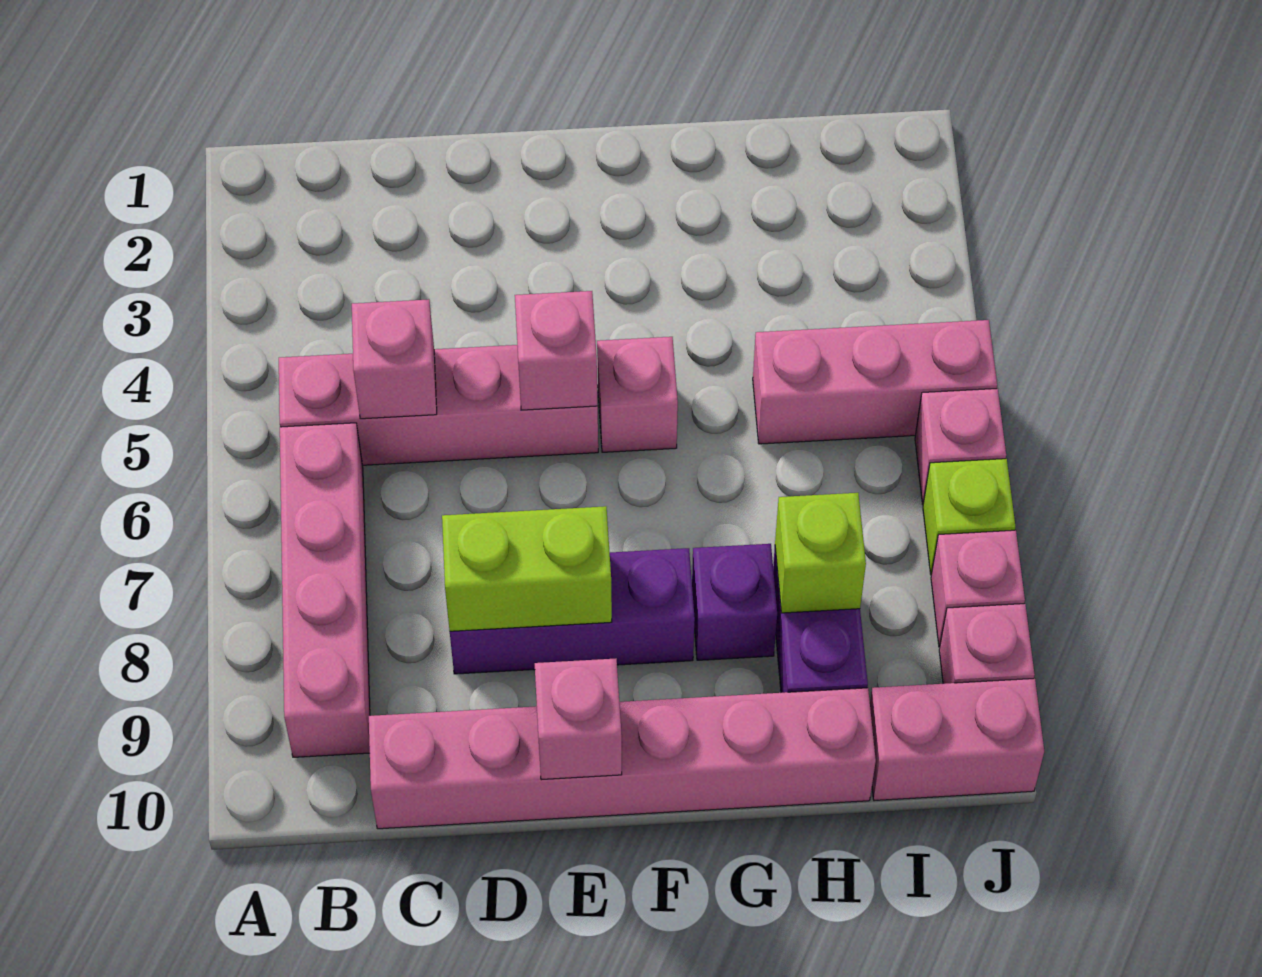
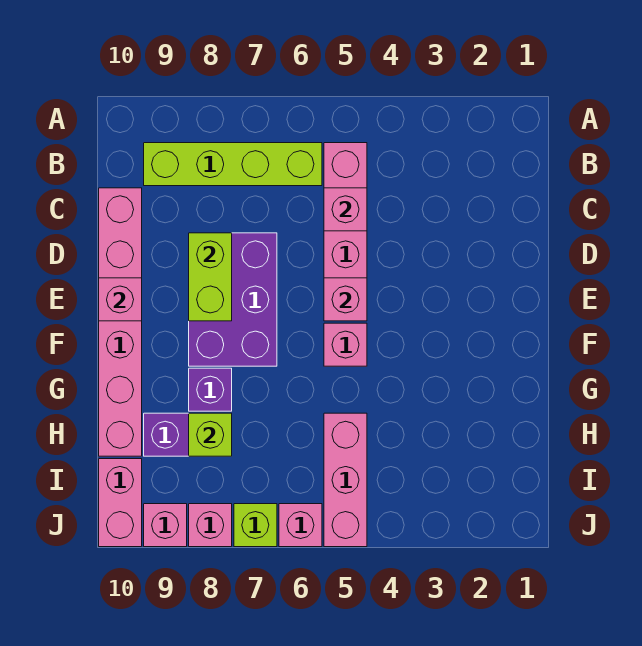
pink brick B6:B9 level 1 -> lime brick B6:B9 level 1
purple brick D8:F8 level 1 -> purple brick D7:F8 level 1

